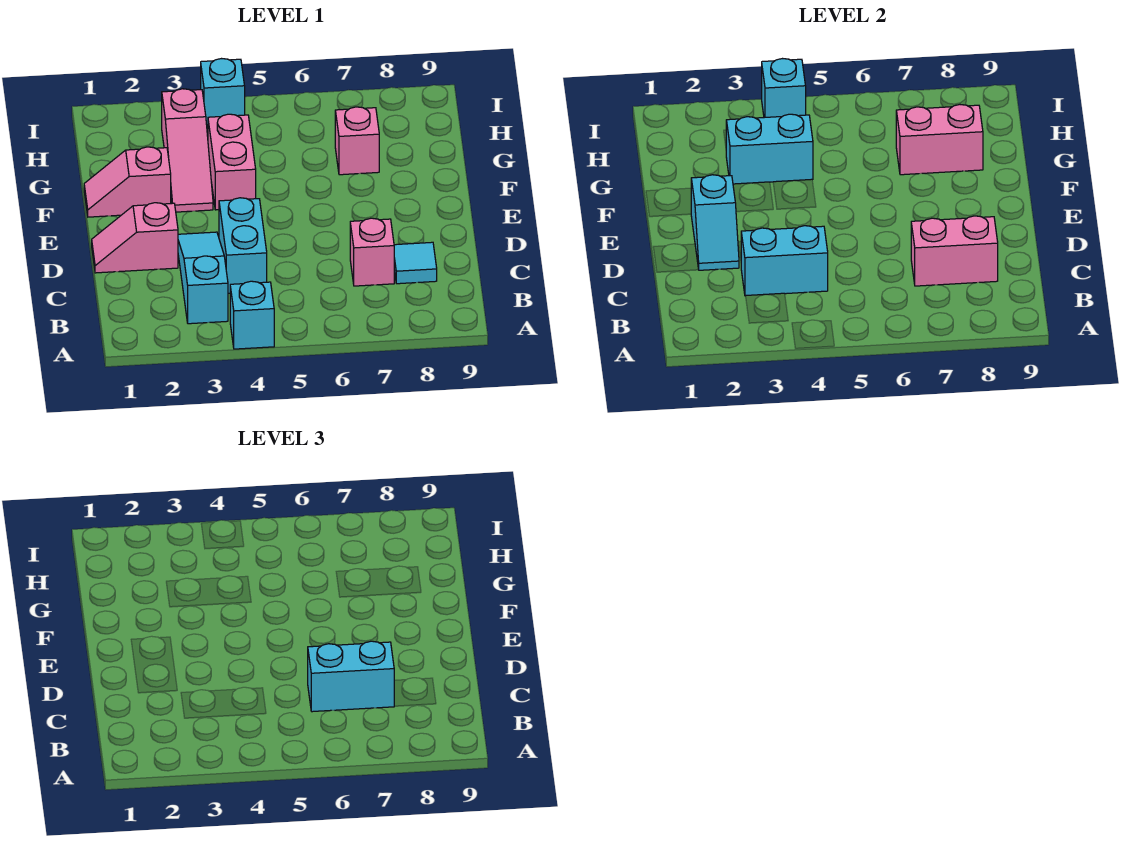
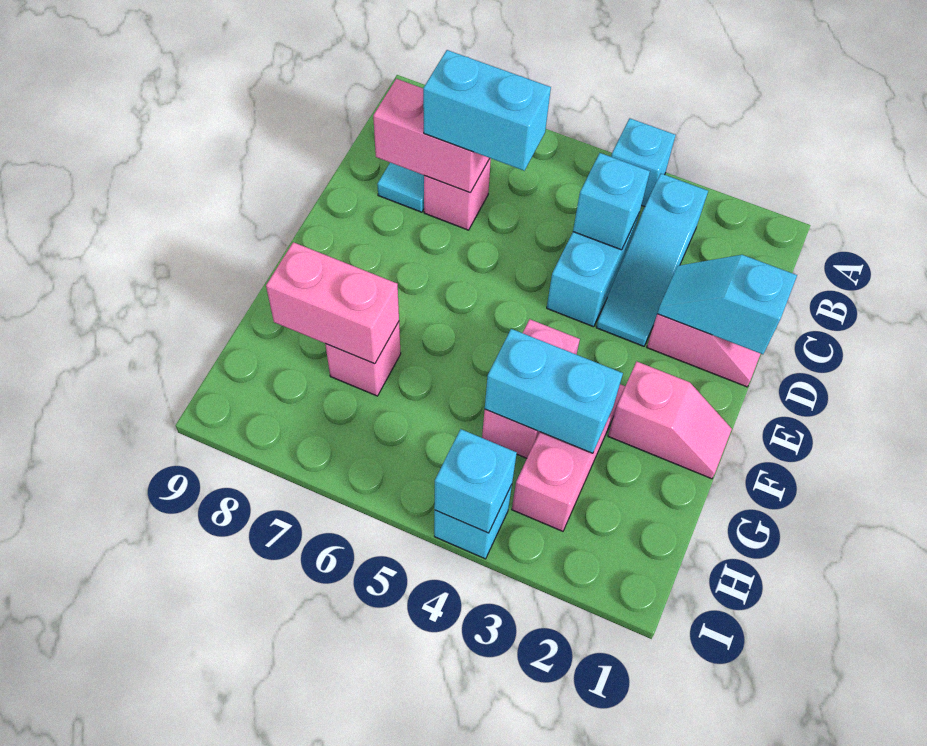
cyan brick C3:C4 level 2 -> cyan brick C4 level 2
cyan slope D2:E2 level 2 top E -> cyan slope D1:D2 level 2 top 1

